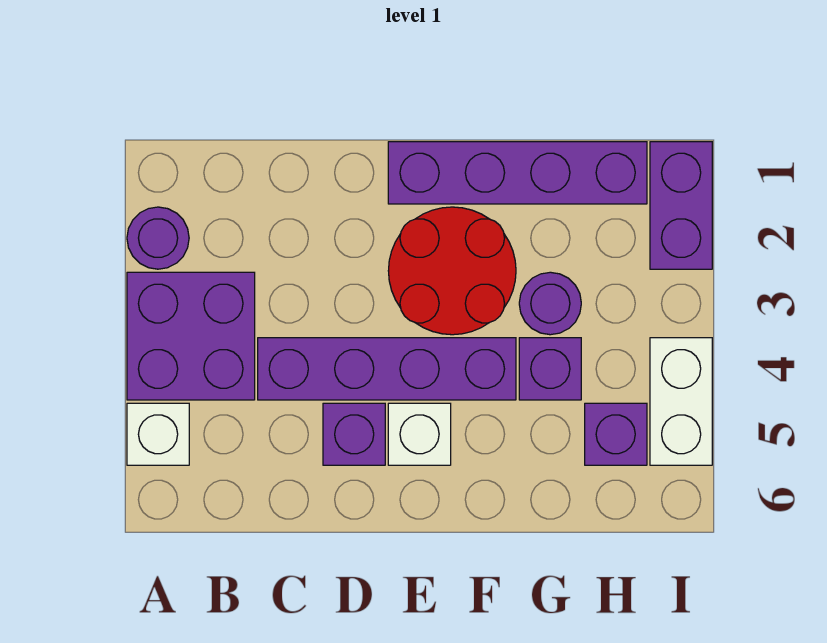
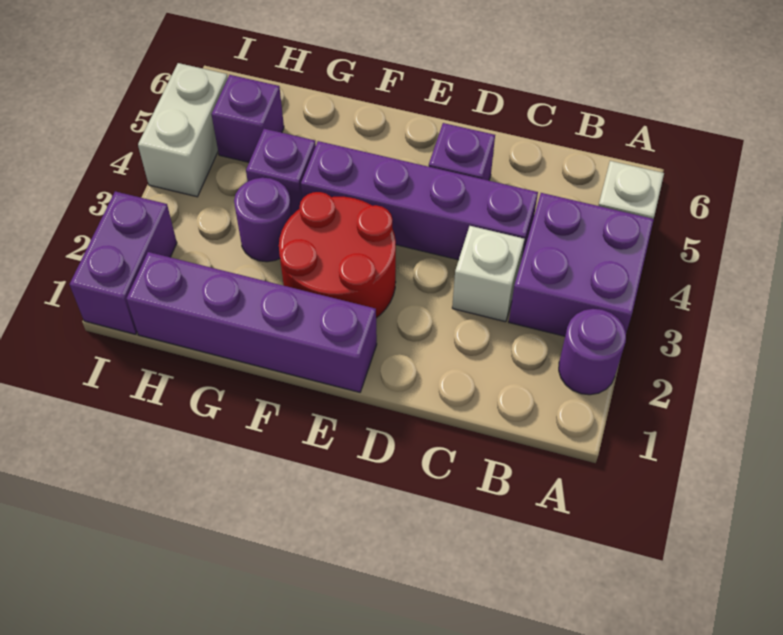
white brick E5 level 1 -> white brick C3 level 1

